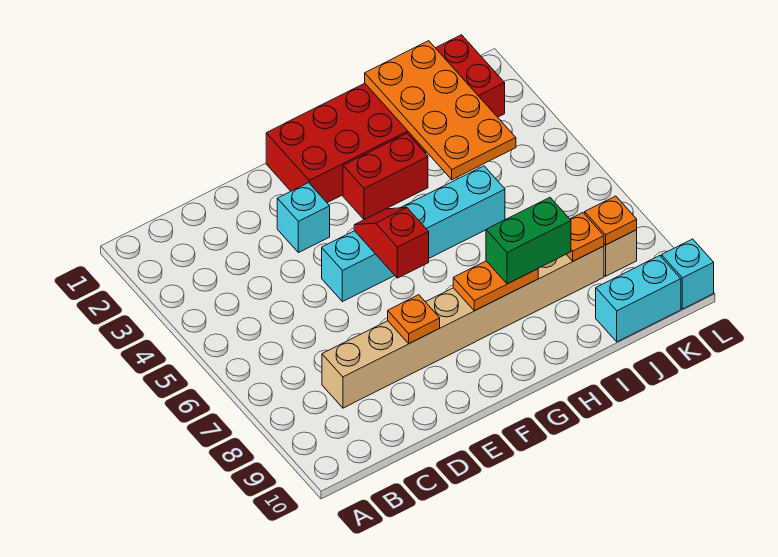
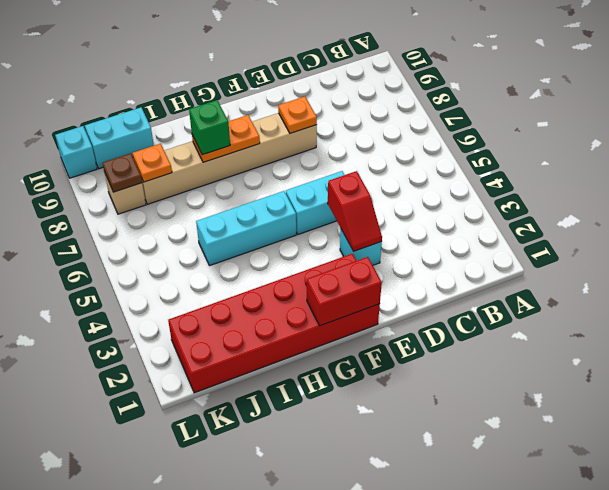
tan brick C8:J8 level 1 -> tan brick E8:J8 level 1
red slope F5:F6 level 2 top 6 -> red slope E3:E4 level 2 top 4
red brick G3:H3 level 1 -> red brick F1:G1 level 2
green brick H8:I8 level 3 -> green brick H8 level 3
orange plate I1:J4 level 2 -> none
orange plate K8 level 2 -> brown plate K8 level 2

